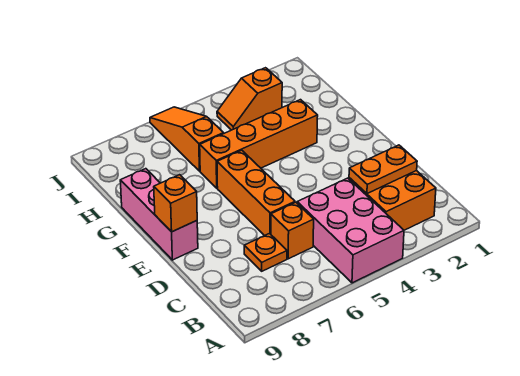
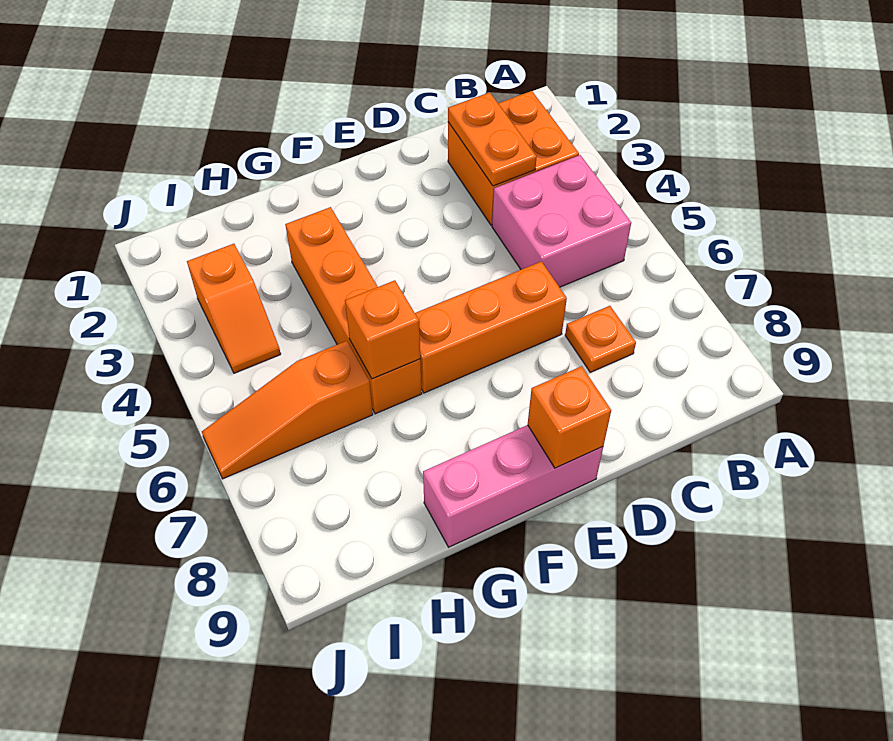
pink brick A4:C5 level 1 -> pink brick B4:C5 level 1
orange brick C6 level 1 -> orange brick G6 level 2

